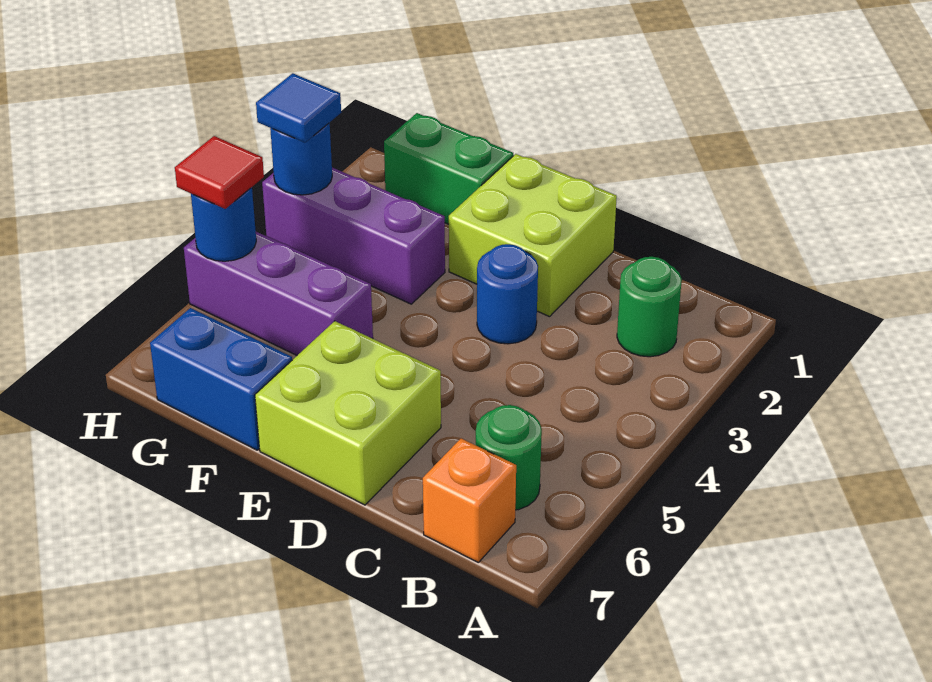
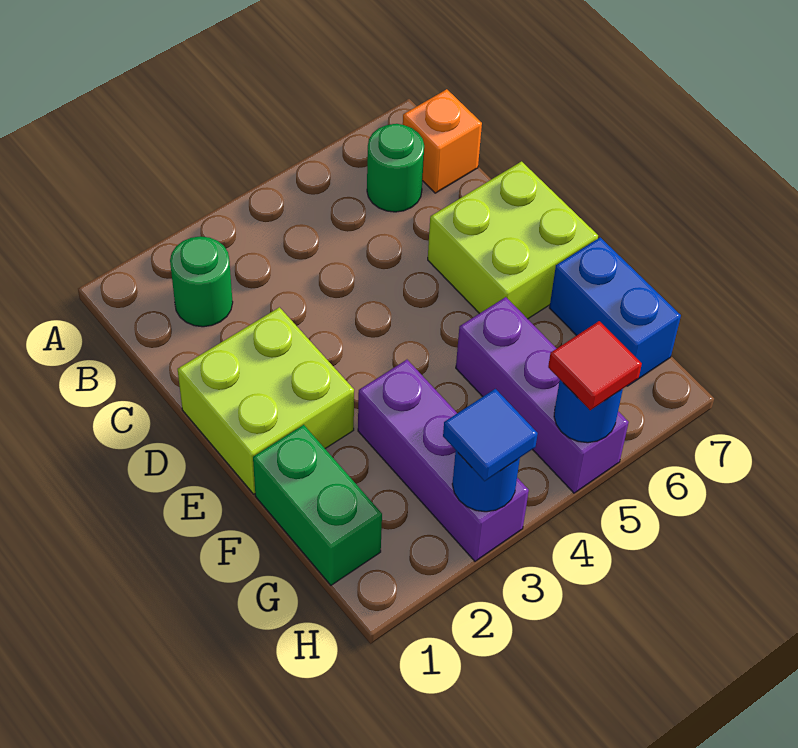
blue round brick D3 level 1 -> none

